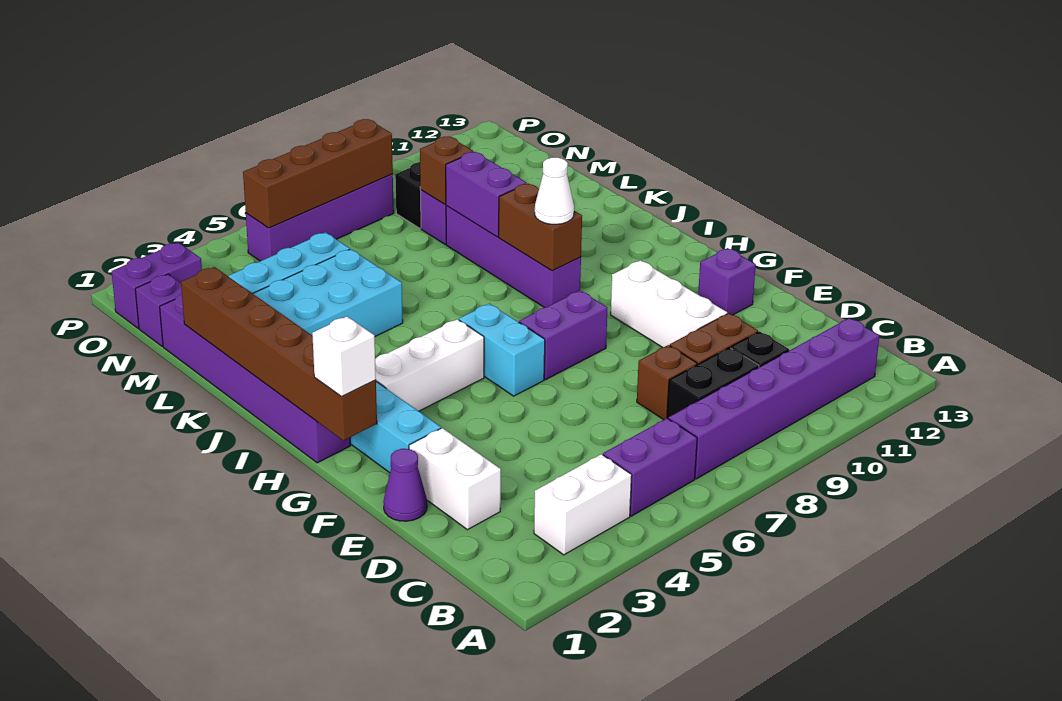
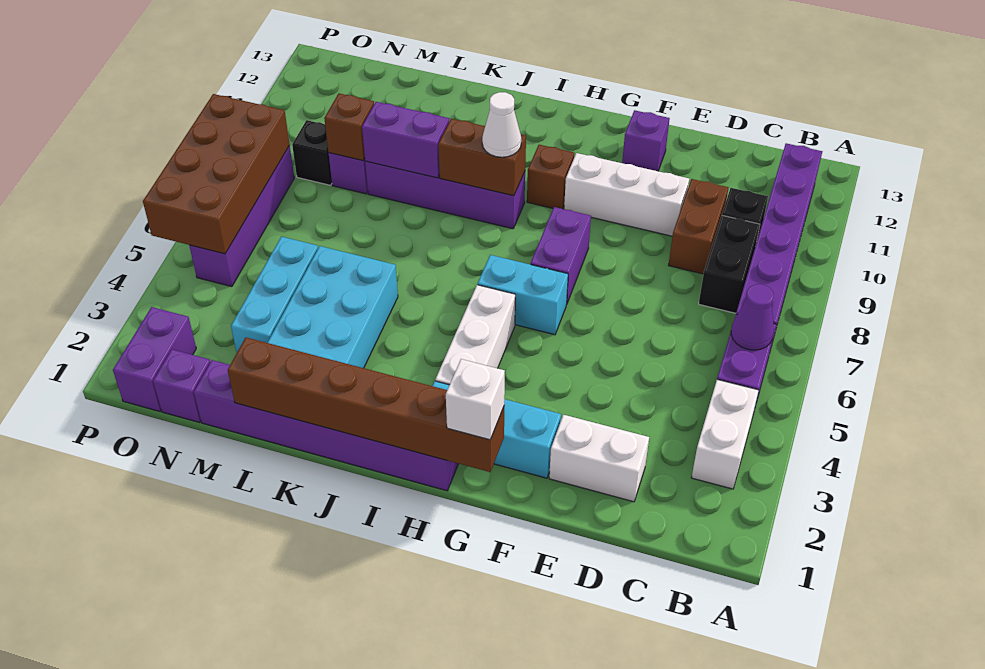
brown brick D8 level 1 -> brown brick H10 level 1
purple cone E1 level 1 -> purple cone B6 level 2
brown brick O5:O8 level 2 -> brown brick O5:P8 level 2

